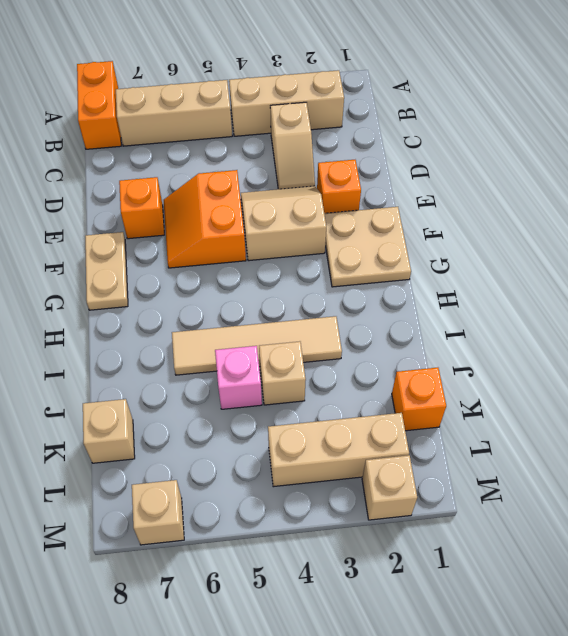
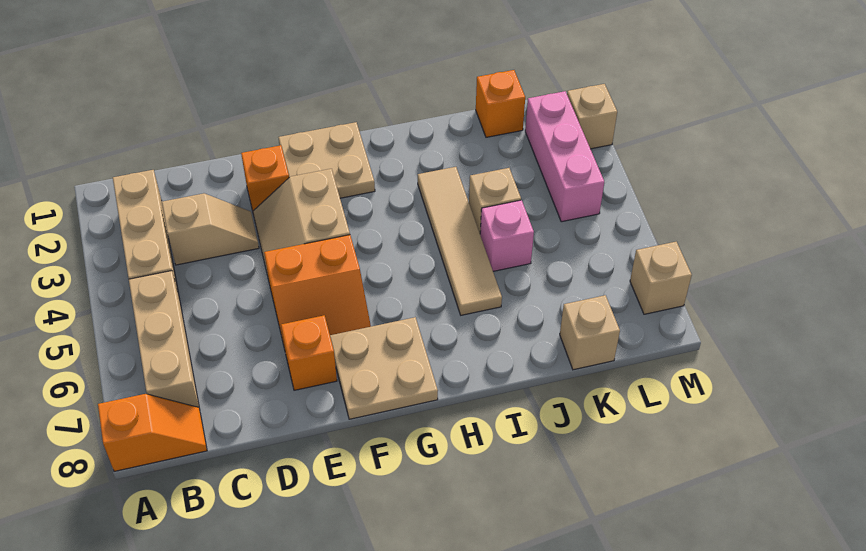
orange brick A8:B8 level 1 -> orange slope A8:B8 level 1 top A
tan plate F8:G8 level 1 -> tan plate F7:G8 level 1
tan brick L2:L4 level 1 -> pink brick L2:L4 level 1

